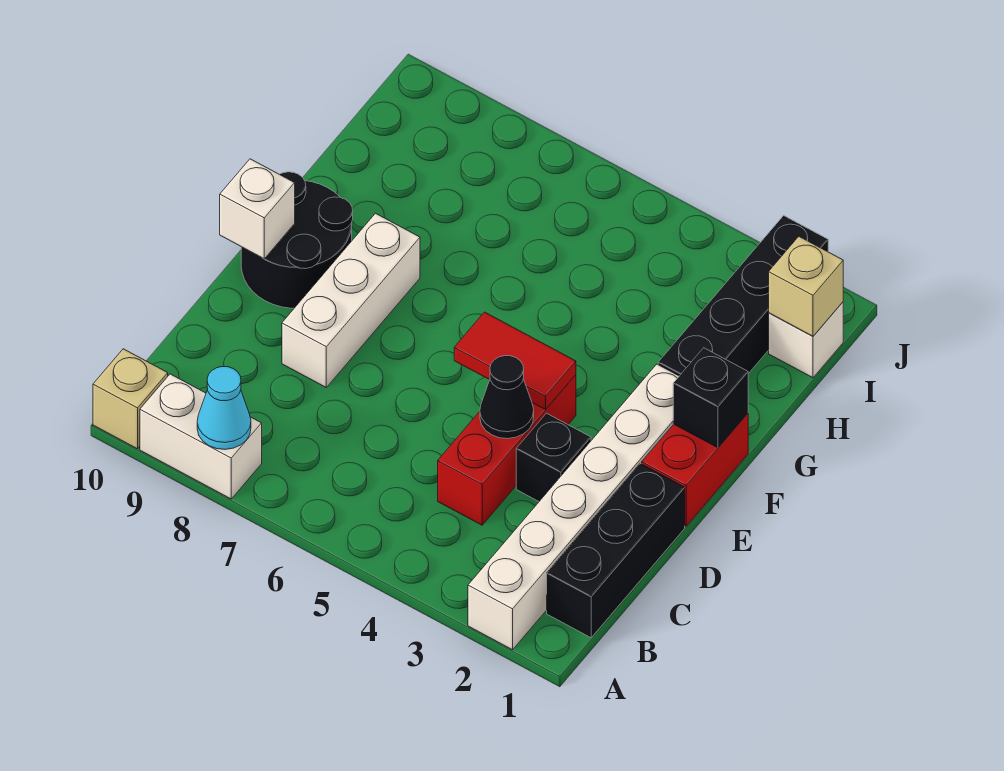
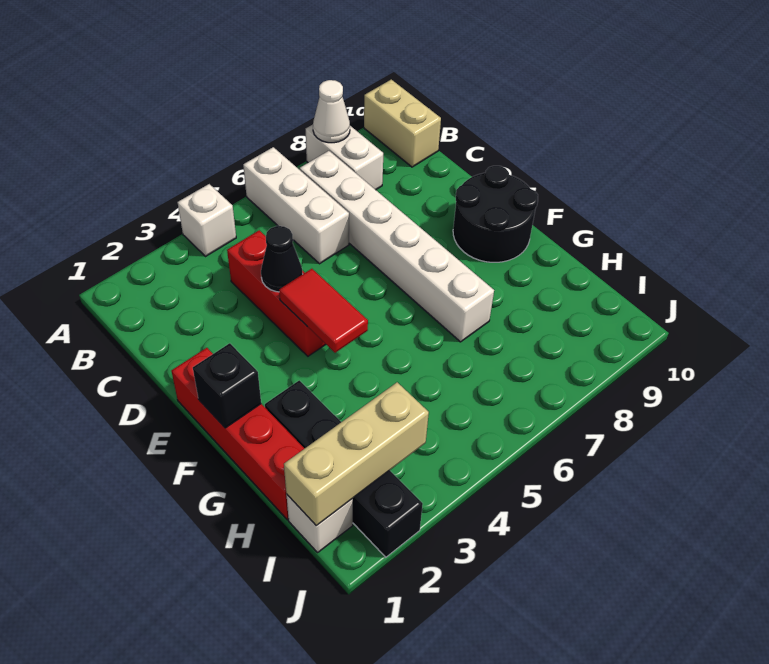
white brick A2:F2 level 1 -> white brick B7:G7 level 1
white brick A8:A9 level 1 -> white brick A8:B8 level 1
cyan cone A8 level 2 -> white cone A8 level 2
tan brick A10 level 1 -> tan brick A10:B10 level 1
black brick B1:D1 level 1 -> none
black brick D3 level 1 -> none
white brick D8:F8 level 1 -> white brick A6:C6 level 1
red brick E1:F1 level 1 -> red brick E1:H1 level 1
red tile E4:E5 level 2 -> red tile E4:F4 level 2
white brick E10 level 2 -> white brick A4 level 1
tan brick I1 level 2 -> tan brick I1:I3 level 2

